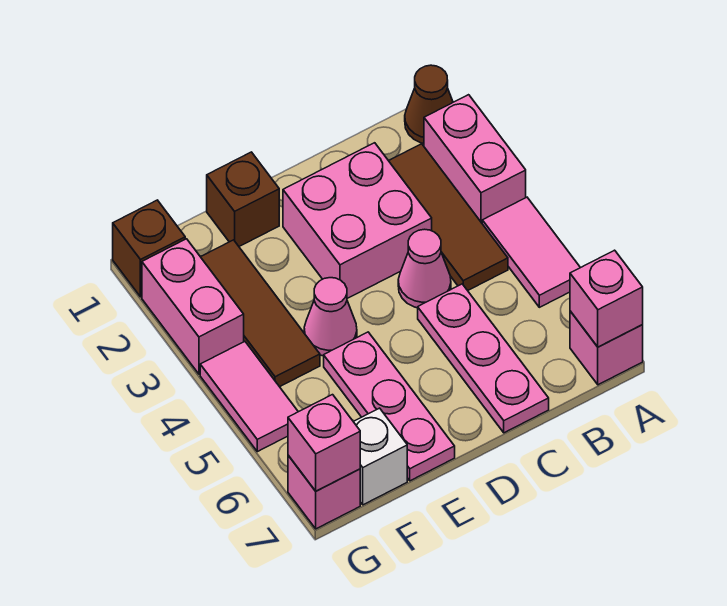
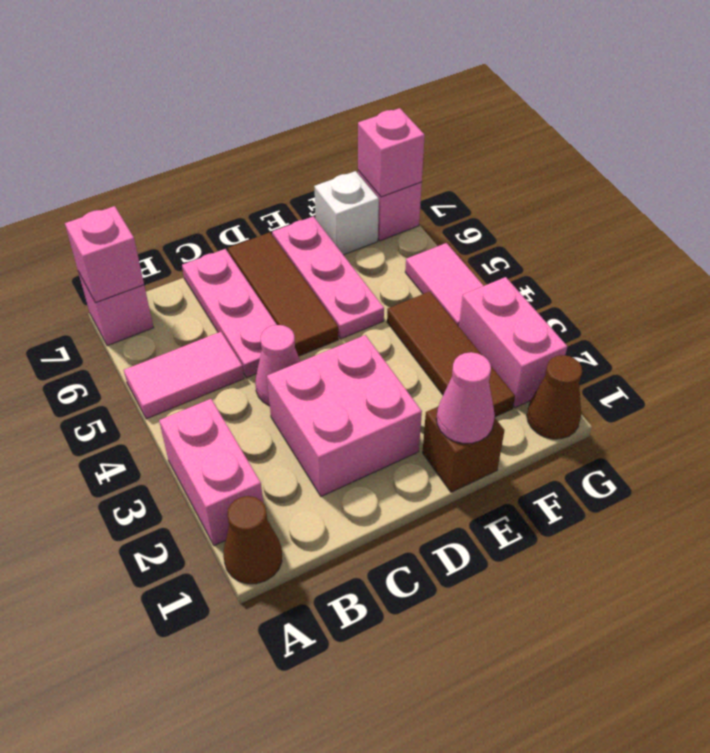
pink tile A4:A5 level 1 -> pink tile A5:B5 level 1
brown tile B2:B4 level 1 -> brown tile D5:D7 level 1
pink cone E4 level 1 -> pink cone E1 level 2
brown brick G1 level 1 -> brown cone G1 level 1

